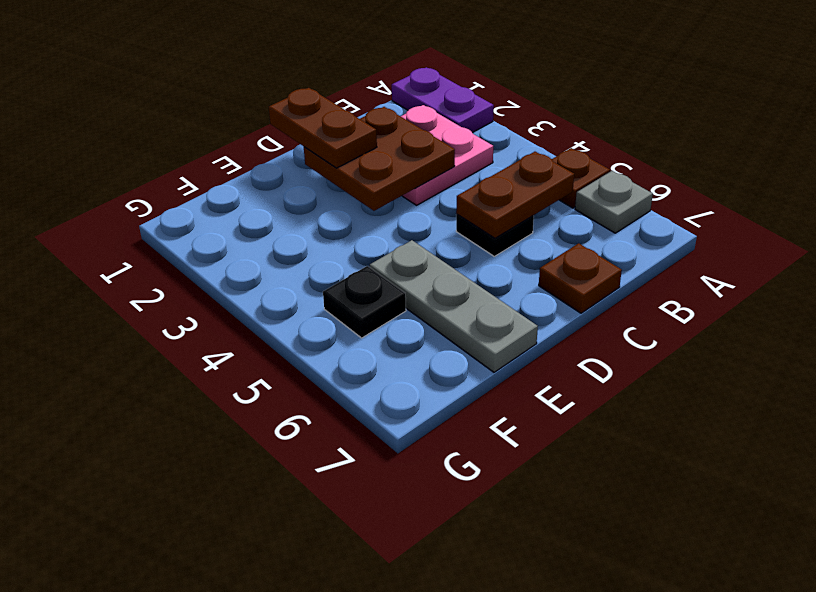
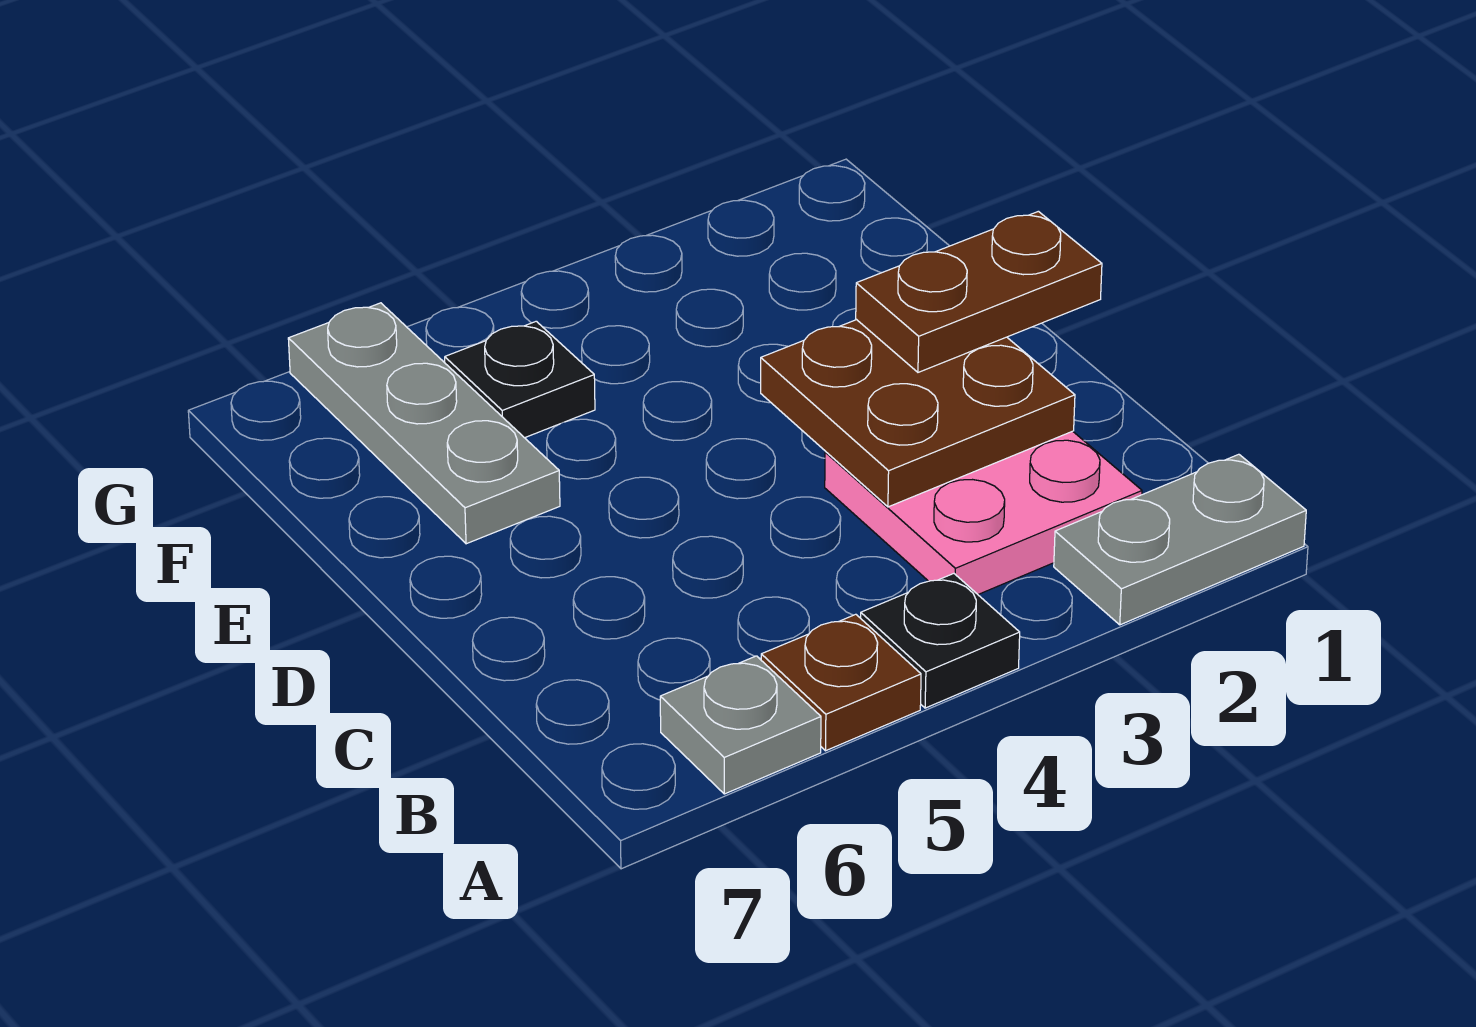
purple plate A1:A2 level 1 -> grey plate A1:A2 level 1
brown plate B5:C5 level 2 -> none
black plate C5 level 1 -> black plate A4 level 1
brown plate C7 level 1 -> none
grey plate E5:E7 level 1 -> grey plate E6:G6 level 1

